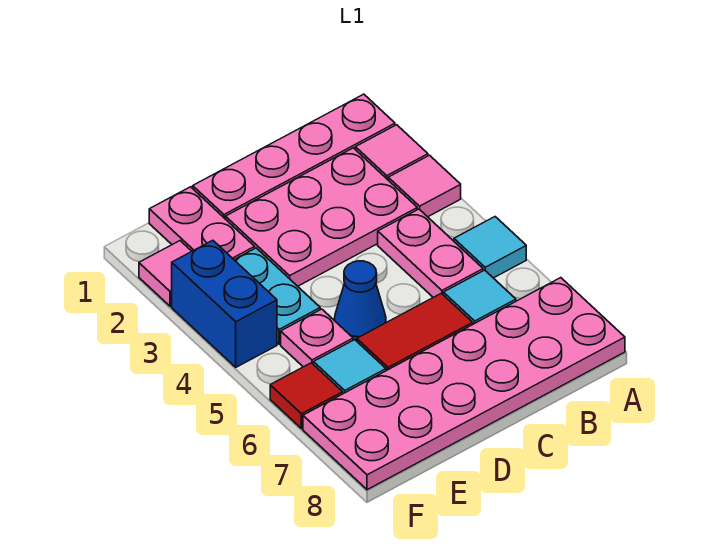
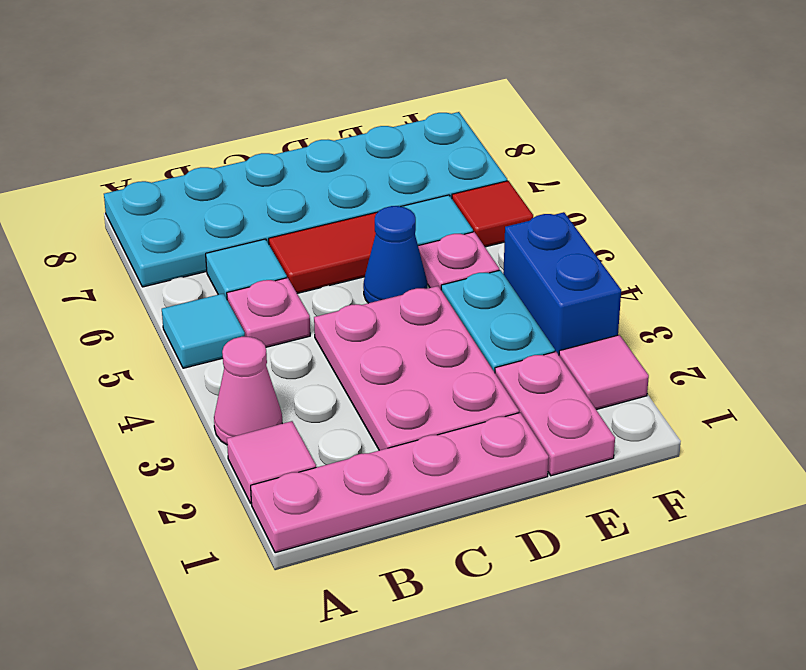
pink tile A3 level 1 -> pink cone A3 level 1
pink plate A7:F8 level 1 -> cyan plate A7:F8 level 1
pink plate B2:D3 level 1 -> pink plate C2:D4 level 1
pink plate B4:B5 level 1 -> pink plate B5 level 1

